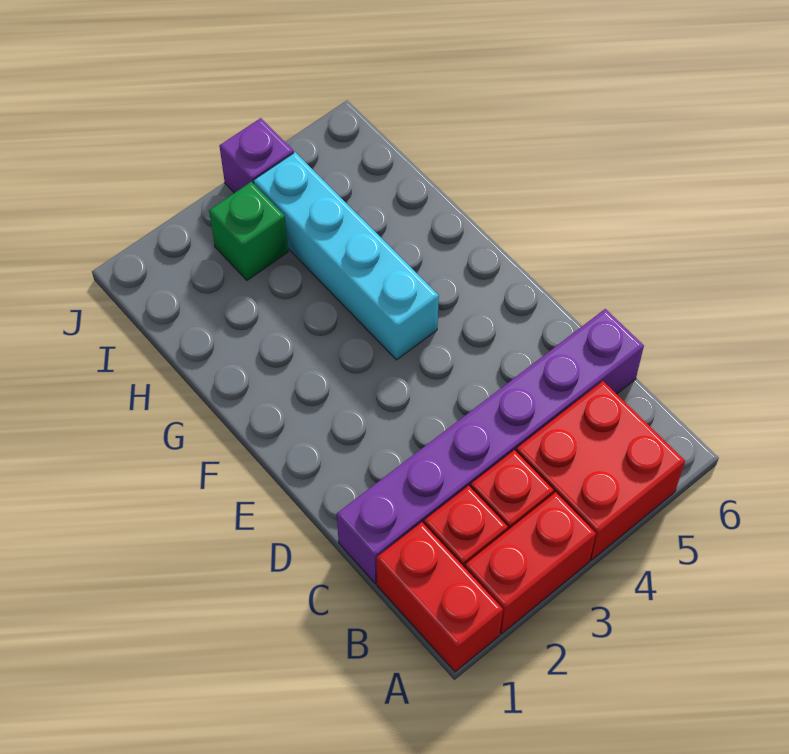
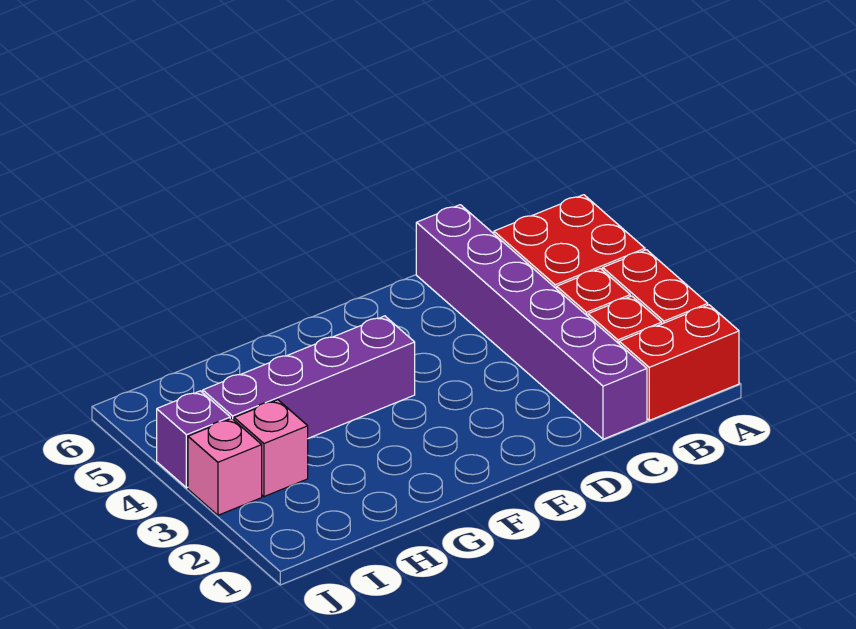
cyan brick F4:I4 level 1 -> purple brick F4:I4 level 1
green brick I3 level 1 -> pink brick I3 level 1
none -> pink brick J3 level 1

